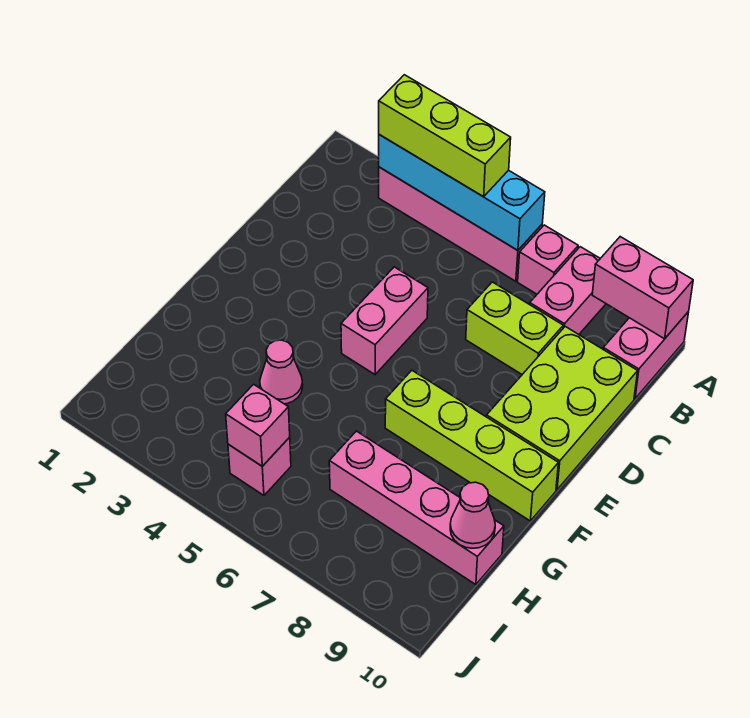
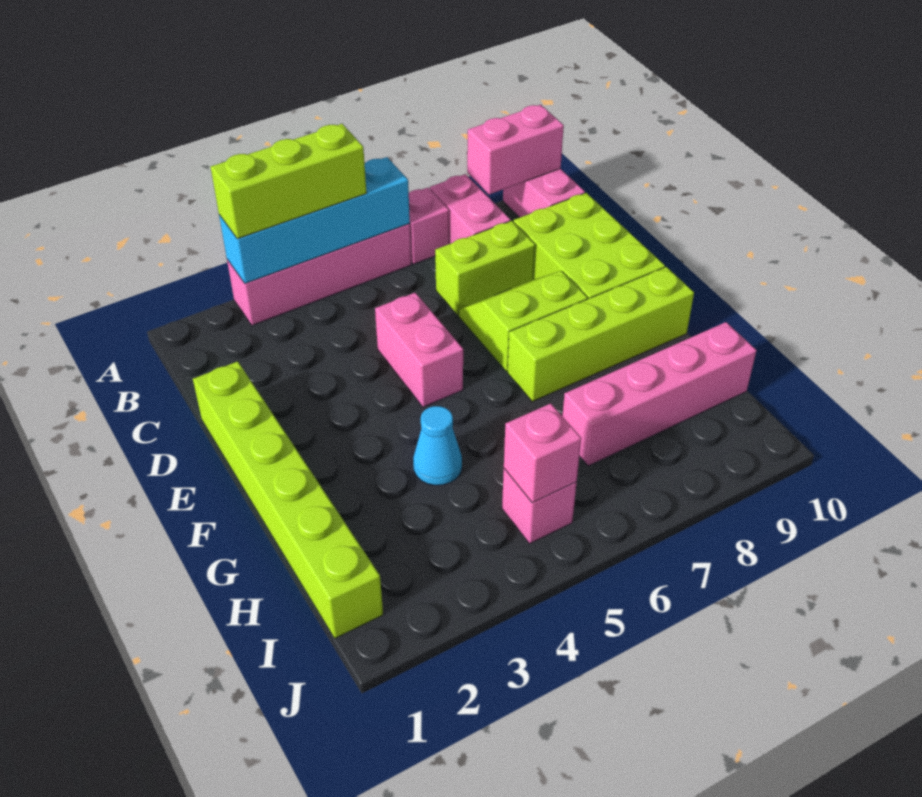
none -> lime brick D1:I1 level 1
none -> lime slope D7:E8 level 1 top E
pink cone G4 level 1 -> cyan cone G4 level 1
pink cone H10 level 2 -> none

